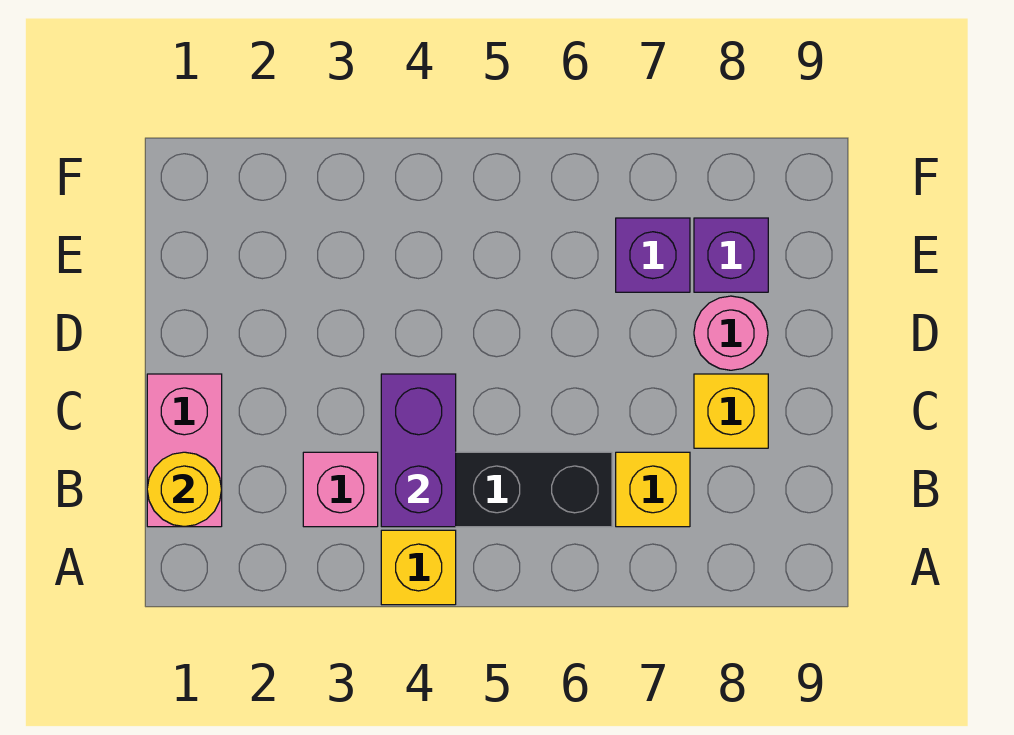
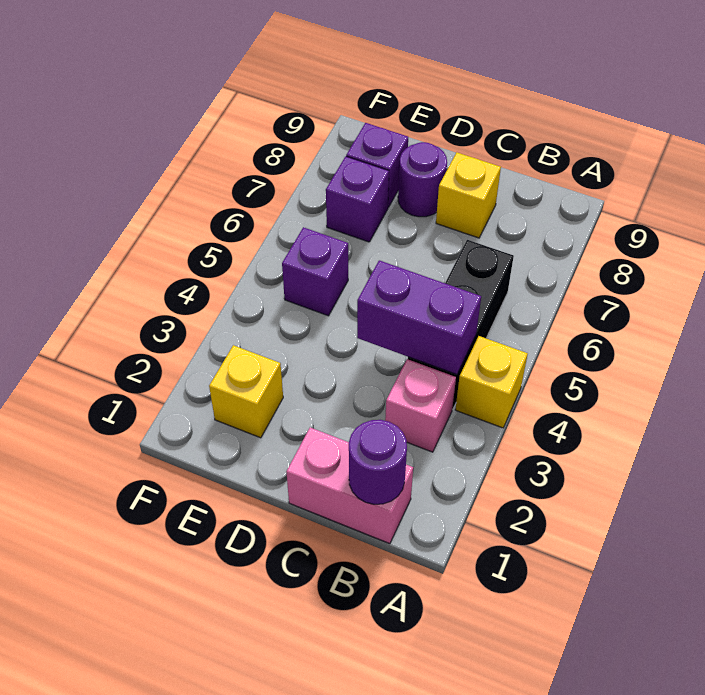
yellow round brick B1 level 2 -> purple round brick B1 level 2
yellow brick B7 level 1 -> yellow brick E2 level 1
pink round brick D8 level 1 -> purple round brick D8 level 1
none -> purple brick E5 level 1

